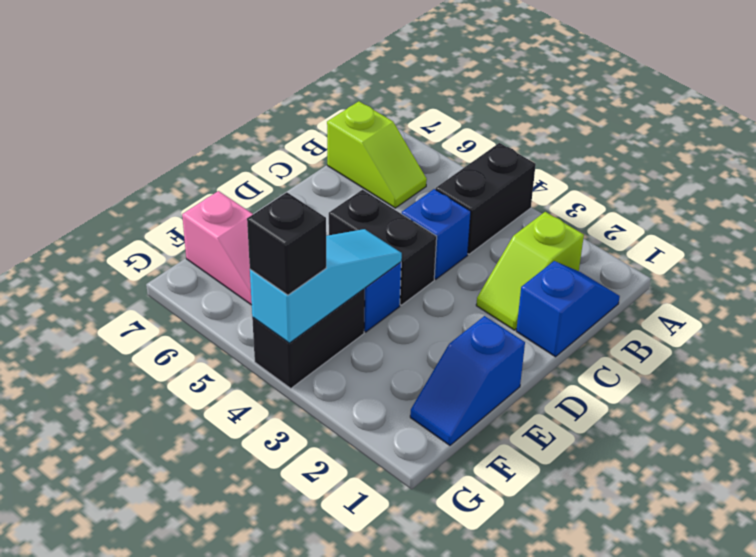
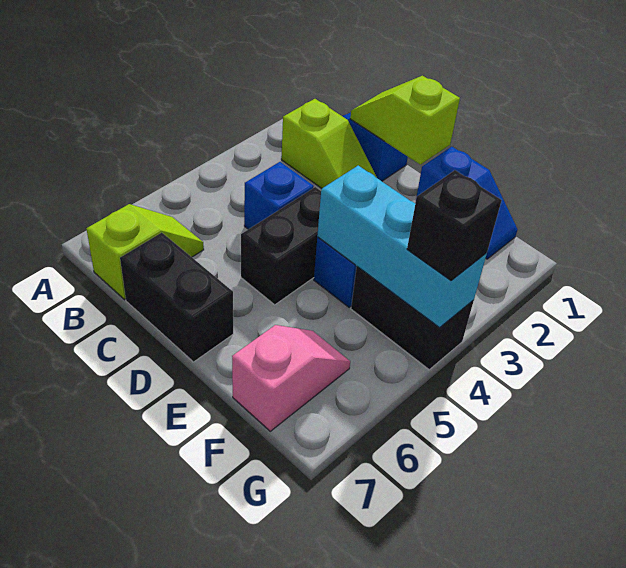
black brick A4:B4 level 1 -> black brick C7:D7 level 1
none -> lime slope C1:D1 level 2 top D
cyan slope E4:G4 level 2 top G -> cyan brick E4:G4 level 2

